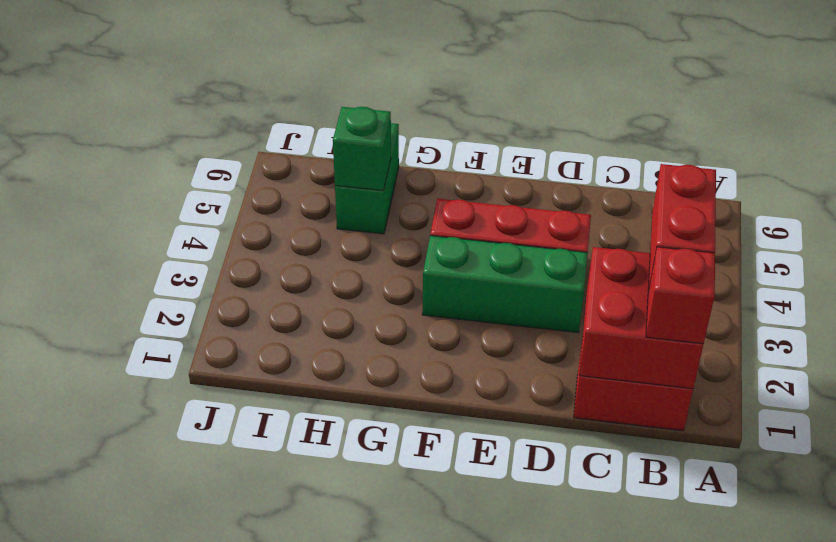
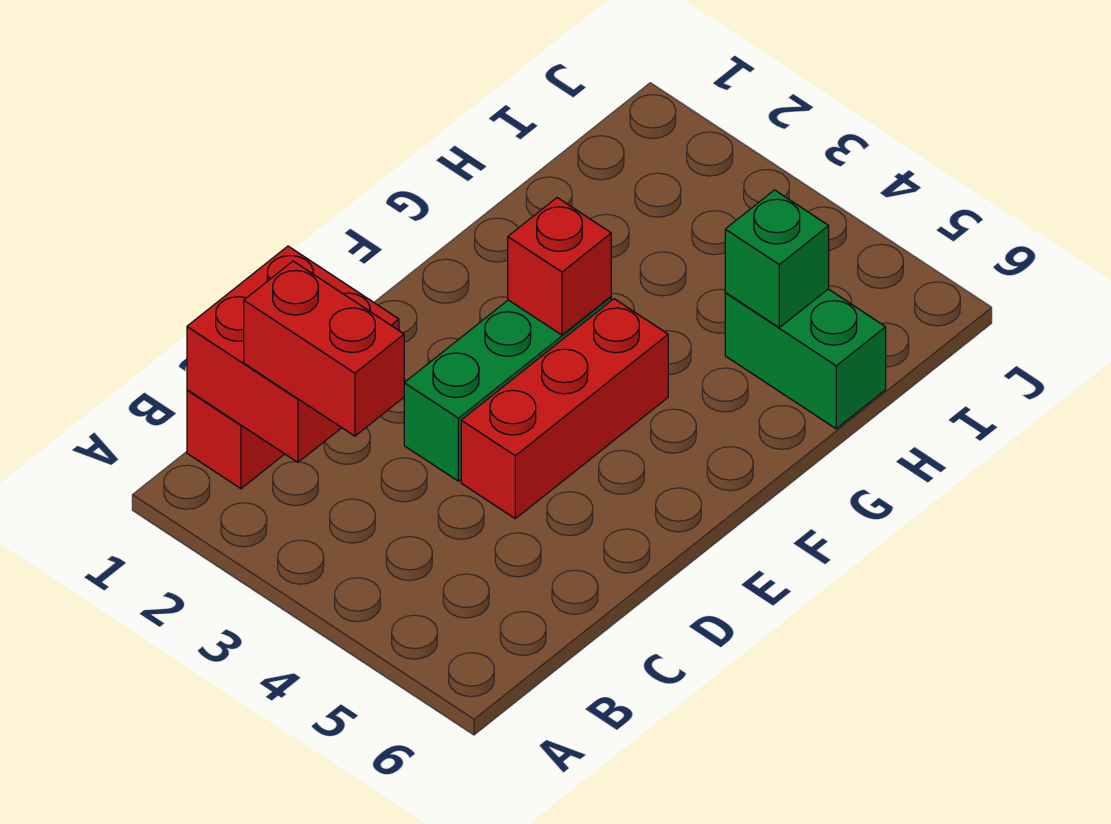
red brick B1 level 3 -> red brick F3 level 2

